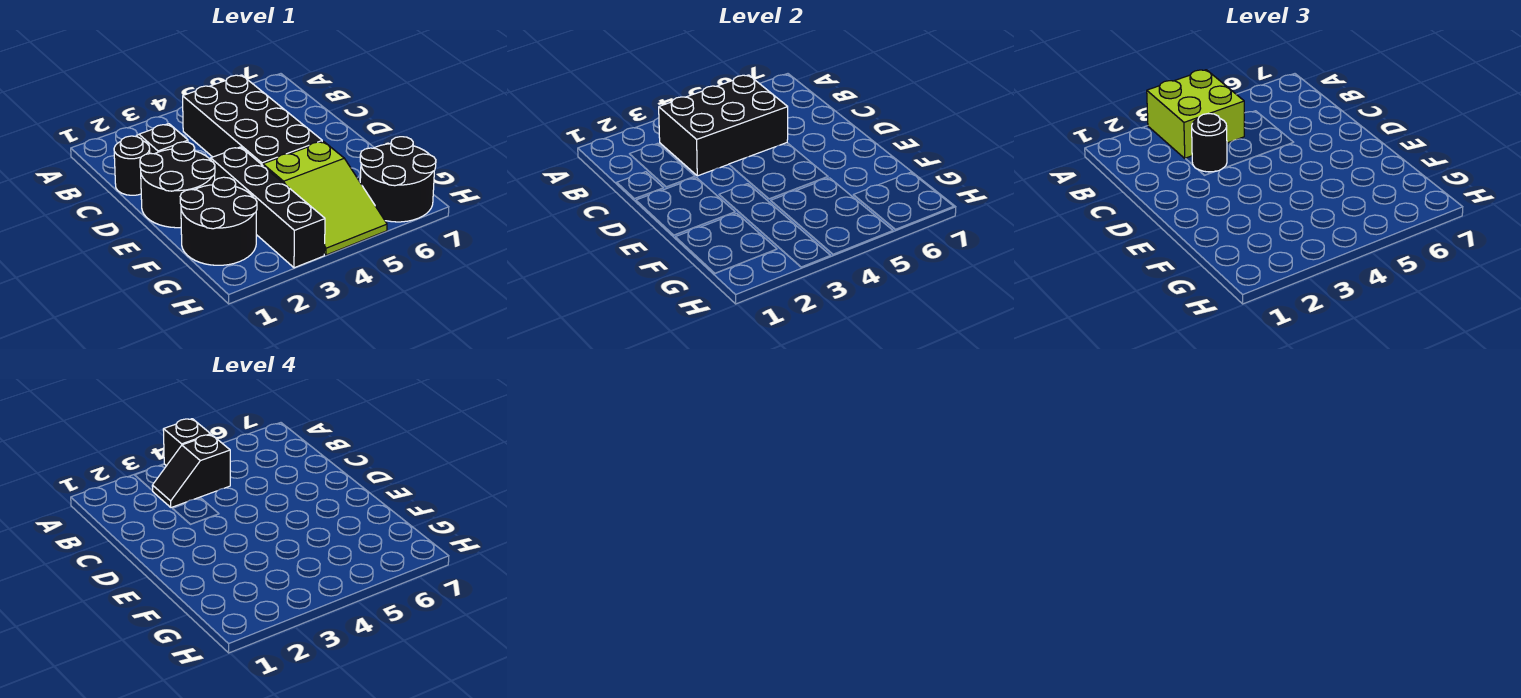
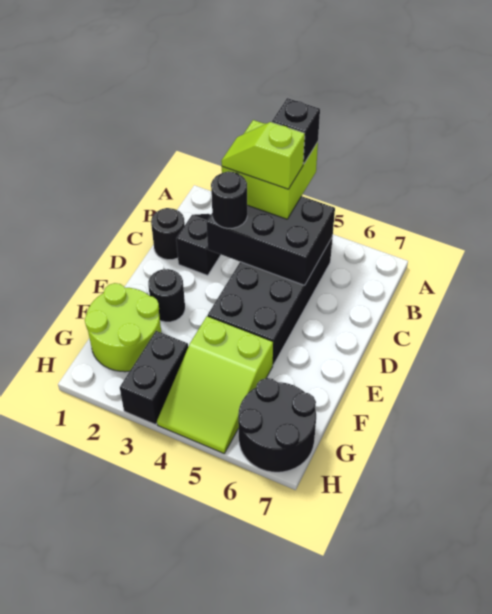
black slope B3:B4 level 4 top 4 -> lime slope B3:B4 level 4 top 4
black round brick D1:E2 level 1 -> black round brick E2 level 1
black brick E3:H3 level 1 -> black brick G3:H3 level 1
black round brick F1:G2 level 1 -> lime round brick F1:G2 level 1

